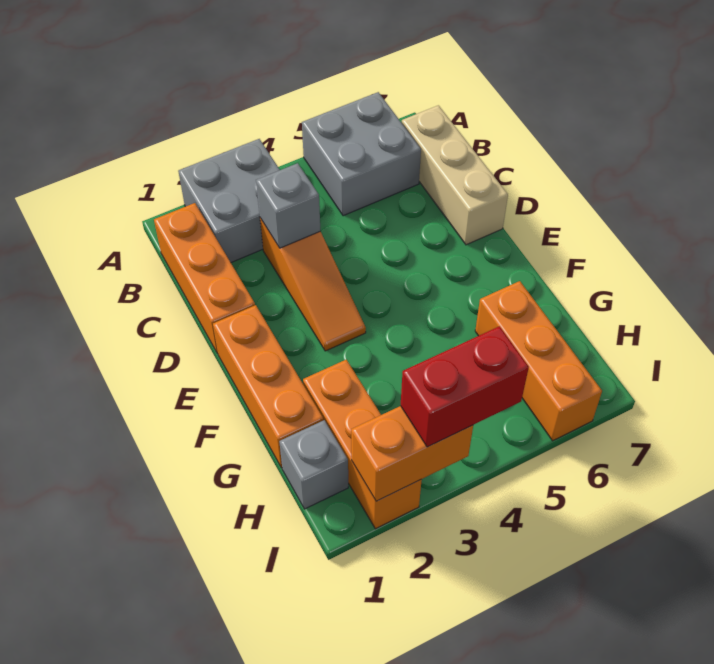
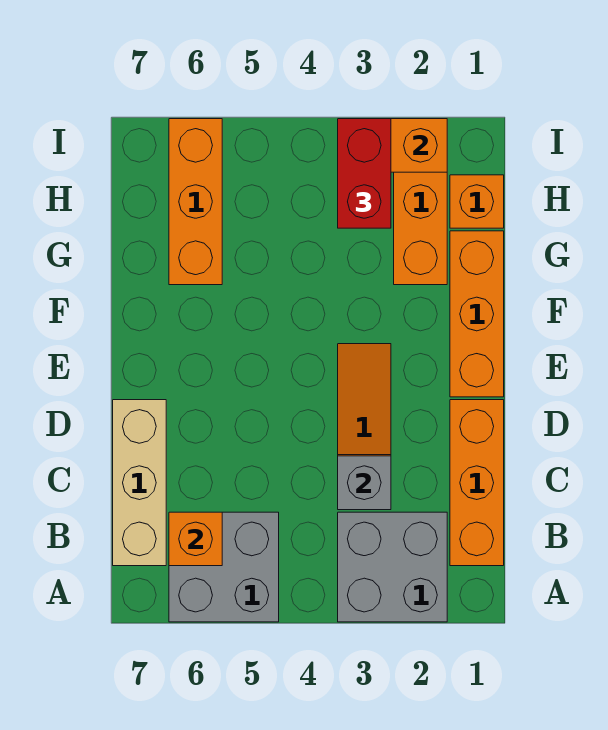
none -> orange brick B6 level 2
grey brick H1 level 1 -> orange brick H1 level 1
red brick I3:I4 level 3 -> red brick H3:I3 level 3

